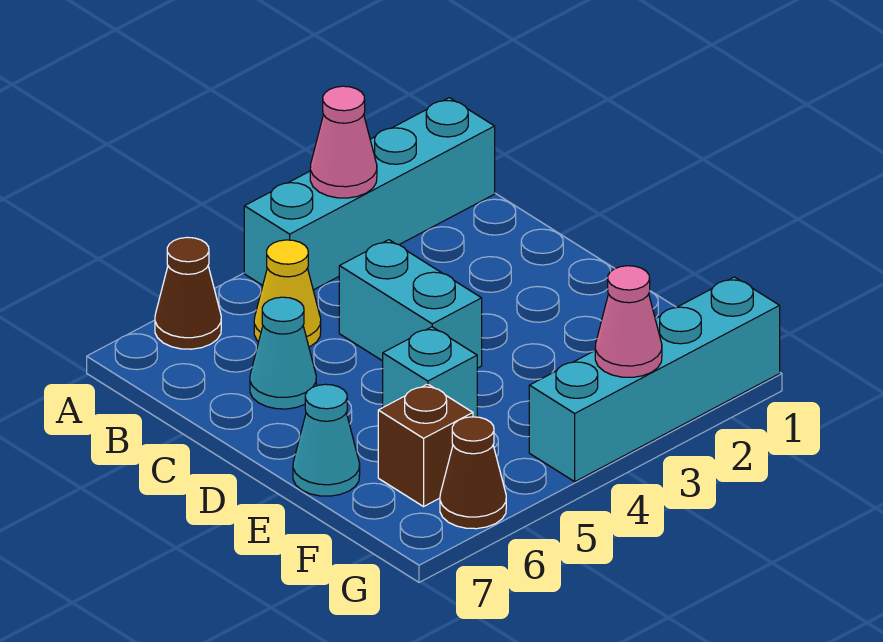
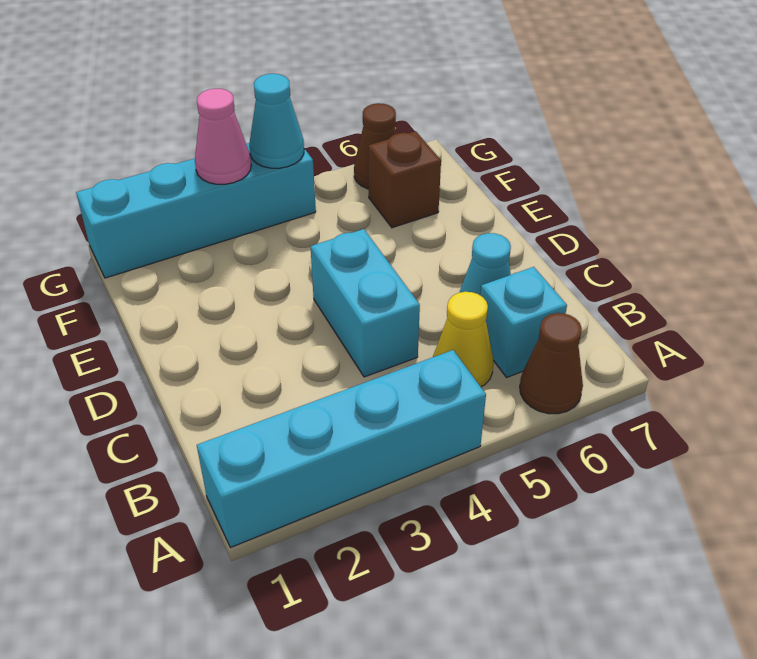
pink cone A3 level 2 -> none
cyan brick E5 level 1 -> cyan brick B6 level 1
cyan cone E7 level 1 -> cyan cone G4 level 2

